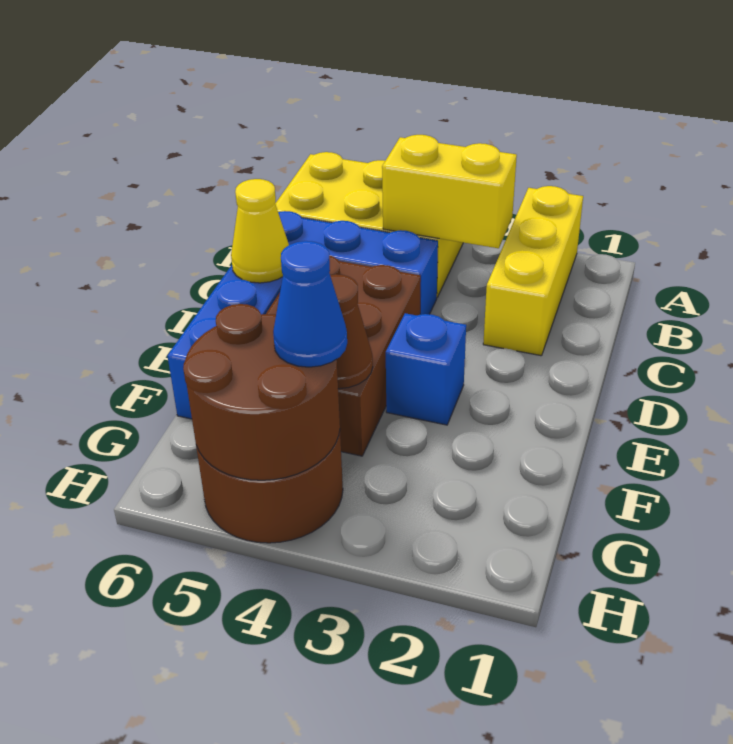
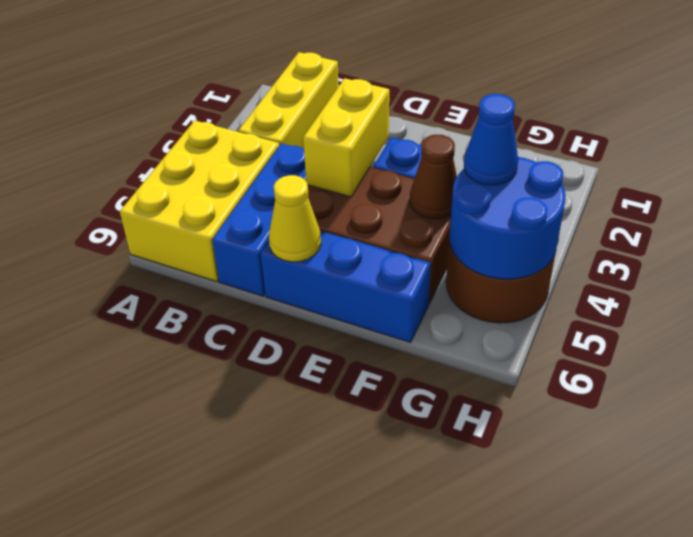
yellow brick A2:C2 level 1 -> yellow brick B1:B3 level 1
yellow brick B3:B4 level 2 -> yellow brick D3:D4 level 2
brown round brick G4:H5 level 2 -> blue round brick G4:H5 level 2

